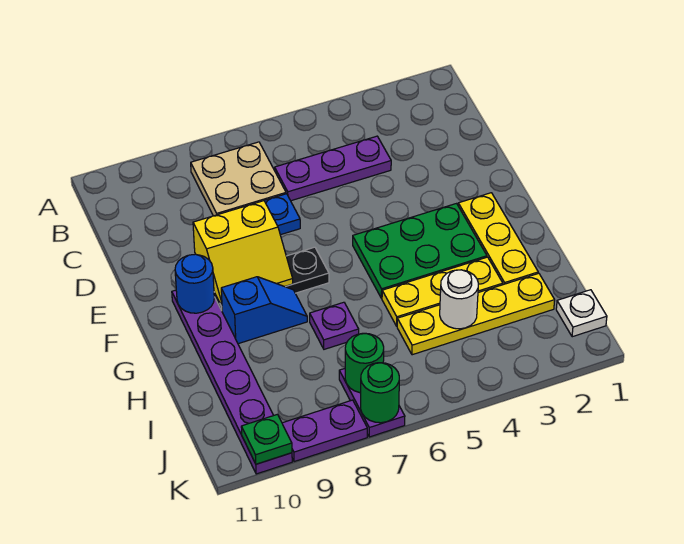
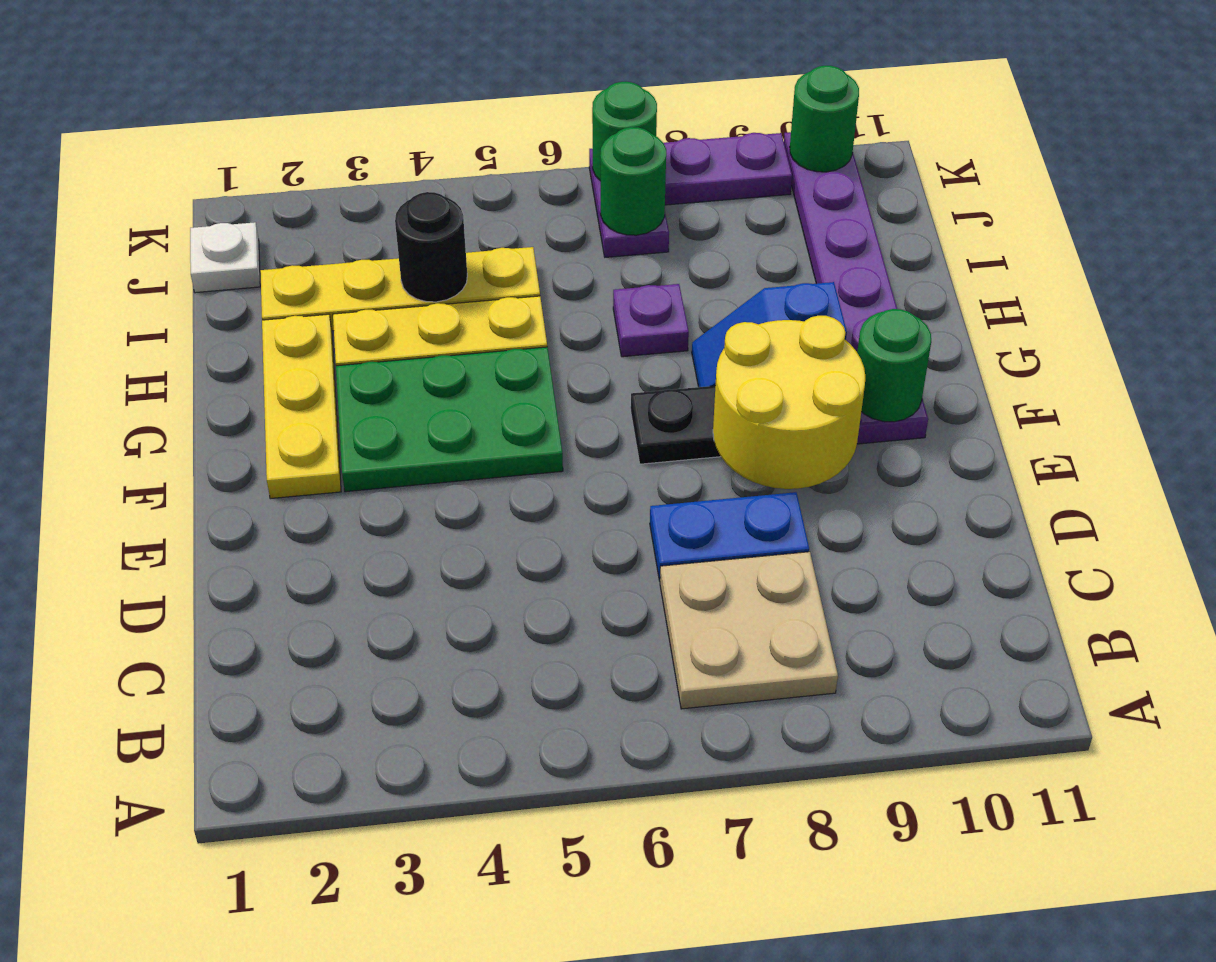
purple plate C4:C6 level 1 -> none
yellow slope E8:F9 level 2 top E -> yellow round brick E8:F9 level 2
blue round brick F10 level 2 -> green round brick F10 level 2
white round brick I4 level 2 -> black round brick I4 level 2
green plate K10 level 2 -> green round brick K10 level 2

